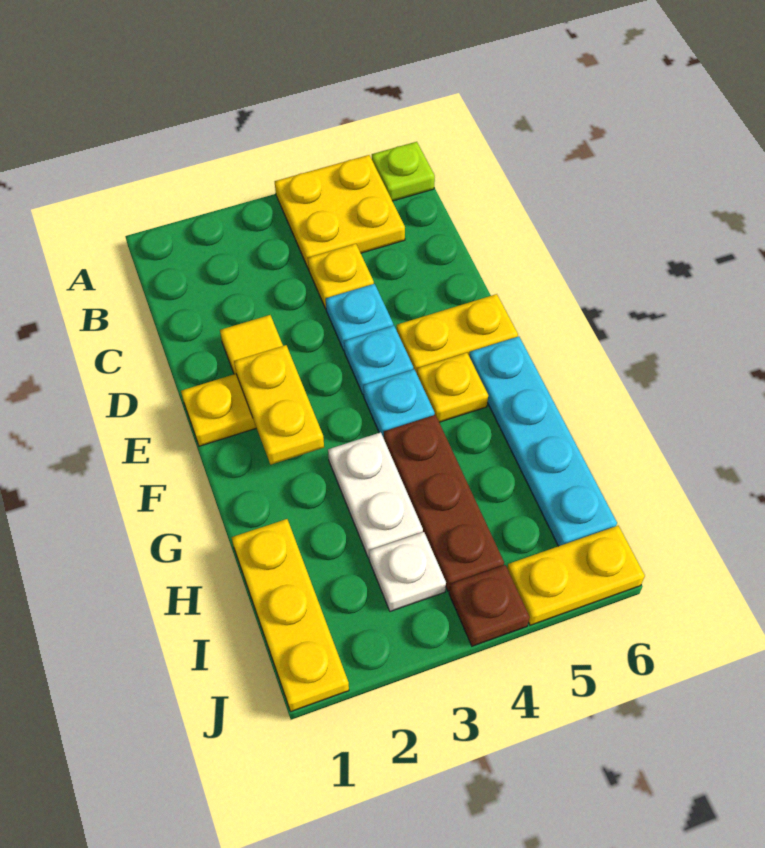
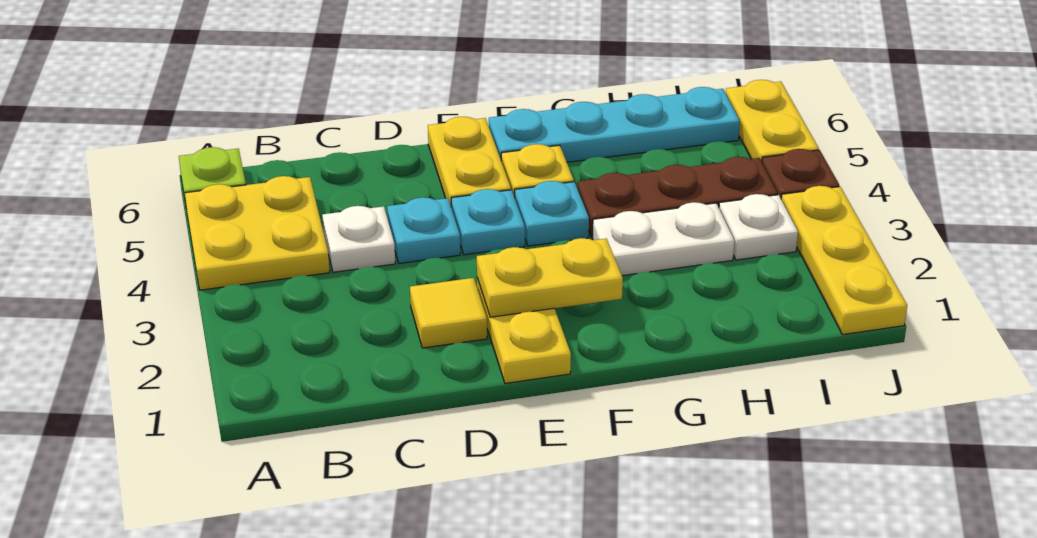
yellow plate C4 level 1 -> white plate C4 level 1
yellow plate H1:J1 level 1 -> yellow plate J1:J3 level 1

